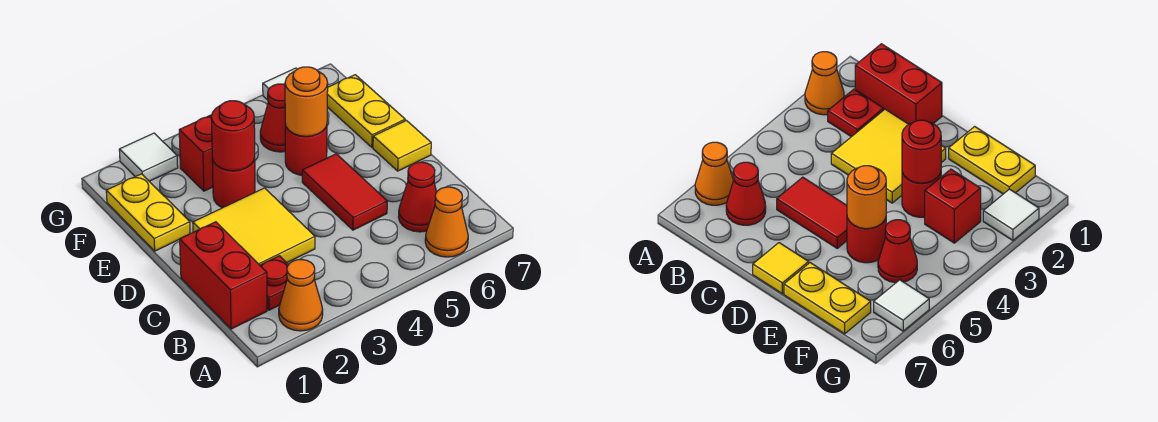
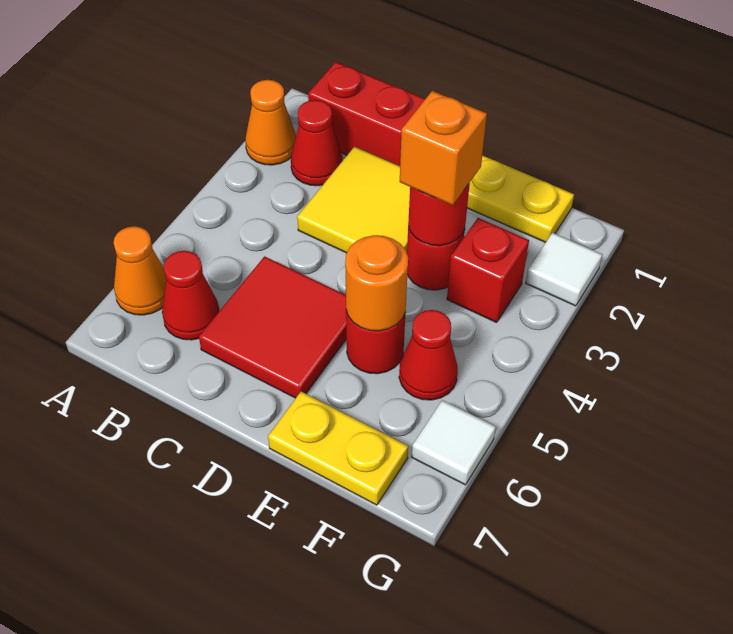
red plate B2 level 1 -> red cone B2 level 1
red tile C5:D5 level 1 -> red tile C5:D6 level 1
yellow tile D7 level 1 -> none
none -> orange brick E3 level 3

